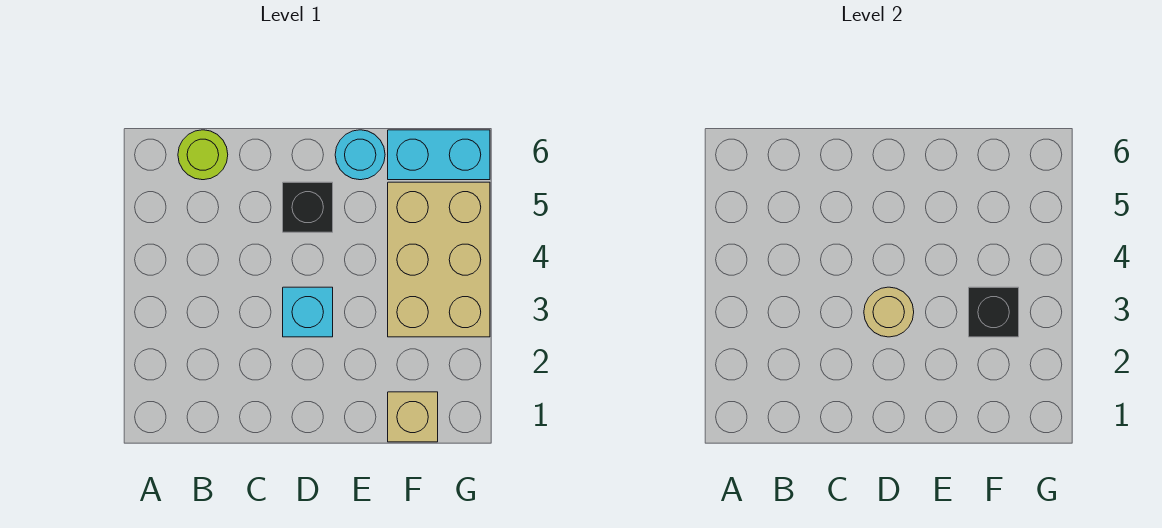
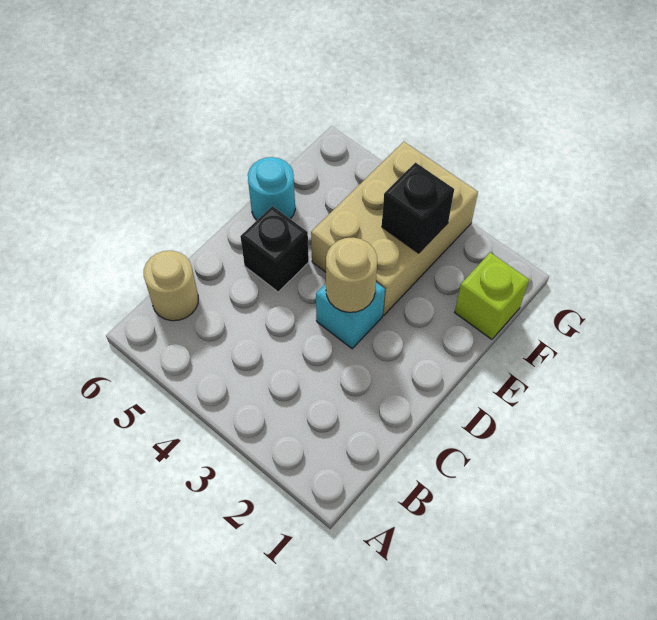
lime round brick B6 level 1 -> tan round brick B6 level 1
tan brick F1 level 1 -> lime brick F1 level 1
tan brick F3:G5 level 1 -> tan brick E3:G4 level 1
cyan brick F6:G6 level 1 -> none

